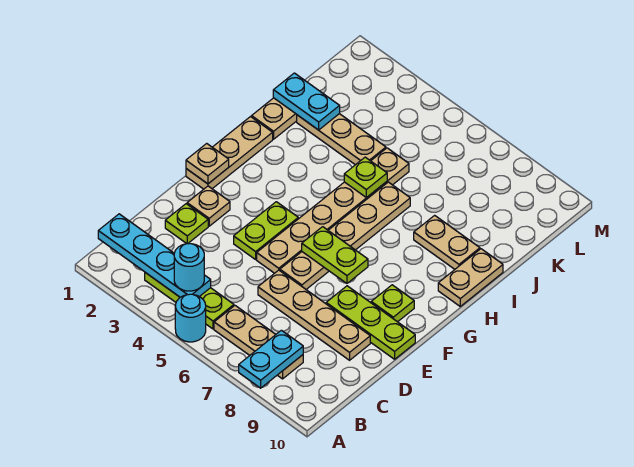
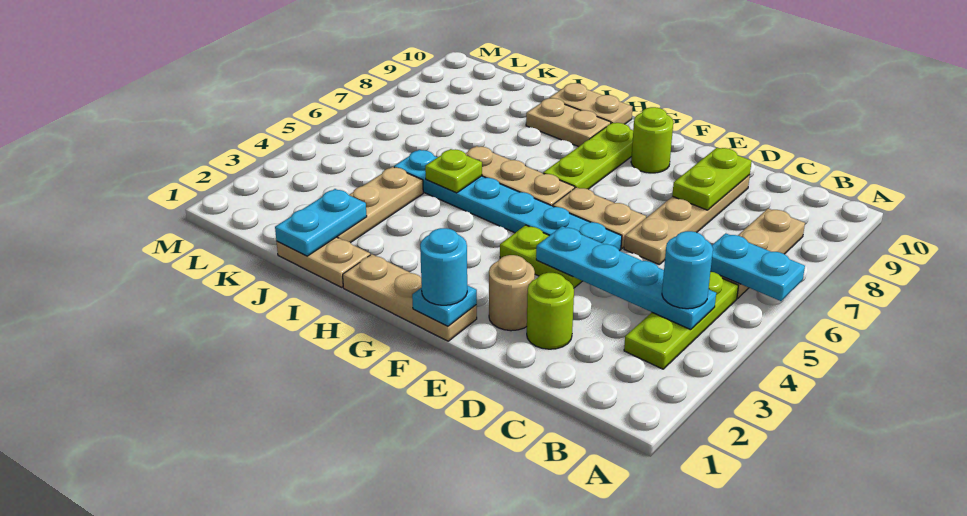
cyan round brick A5 level 1 -> cyan round brick F1 level 3
cyan plate A8:B8 level 2 -> cyan plate A6:B6 level 2
cyan plate B1:B4 level 2 -> cyan plate B4:E4 level 2
lime plate D2 level 1 -> lime round brick D2 level 1
tan plate E2 level 1 -> tan round brick E2 level 1
tan plate E5:J5 level 1 -> cyan plate E5:J5 level 1
lime plate E8:E10 level 1 -> lime plate G7:G9 level 1
tan plate F1 level 2 -> cyan plate F1 level 2
lime plate F6:F7 level 2 -> lime plate D8:D9 level 2
lime plate F9 level 1 -> lime round brick F9 level 1
tan plate I8:I9 level 1 -> tan plate H9:I9 level 1

